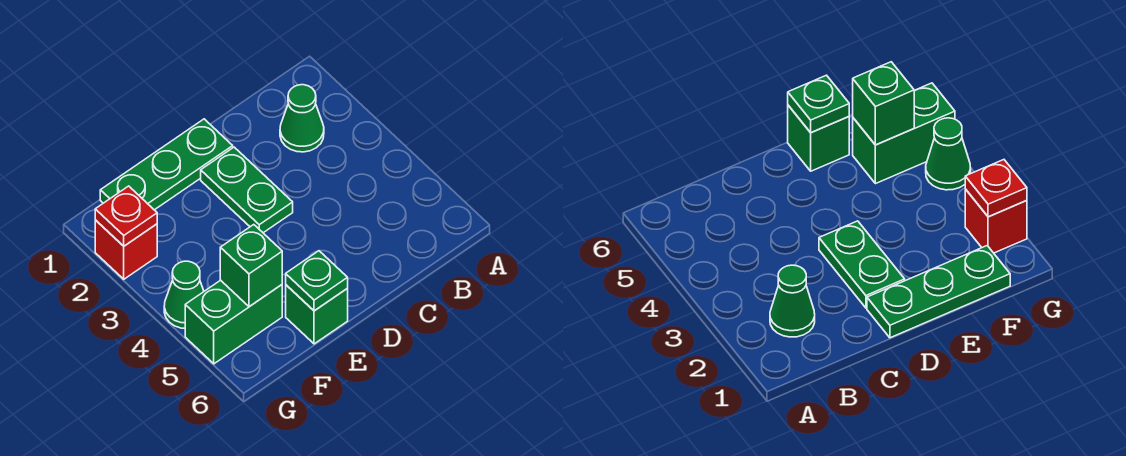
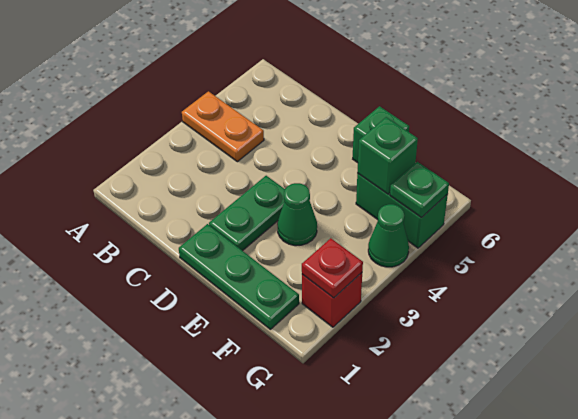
none -> orange plate A4:B4 level 1
green cone B2 level 1 -> green cone E3 level 1
green plate E6 level 2 -> green plate G5 level 2

